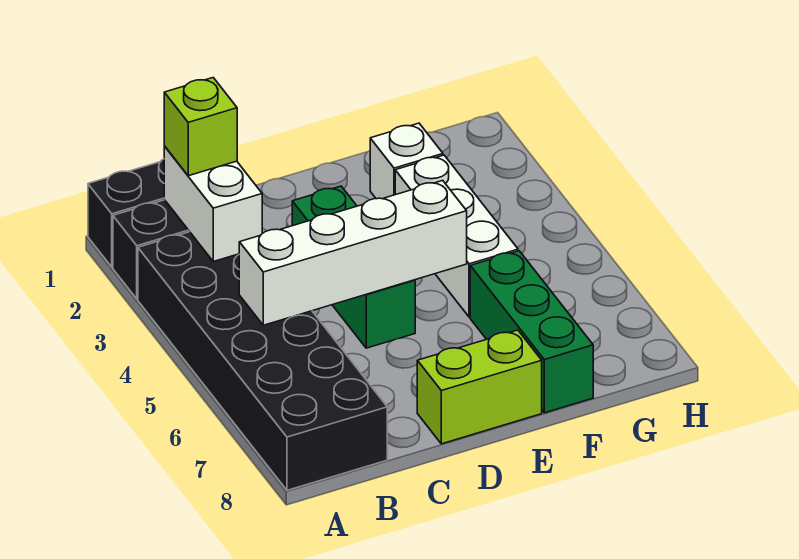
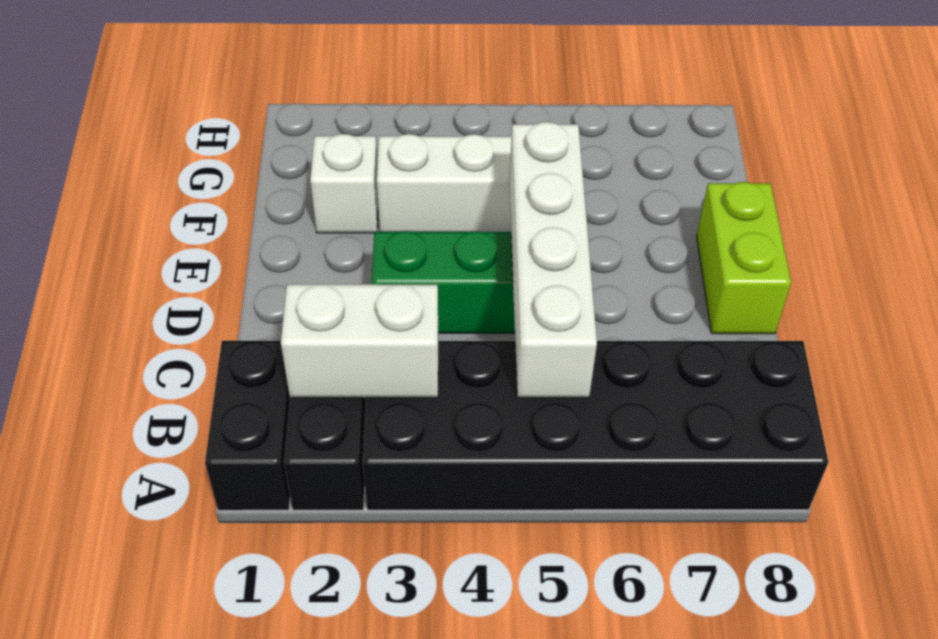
lime brick B2 level 3 -> none
green brick F6:F8 level 1 -> none

